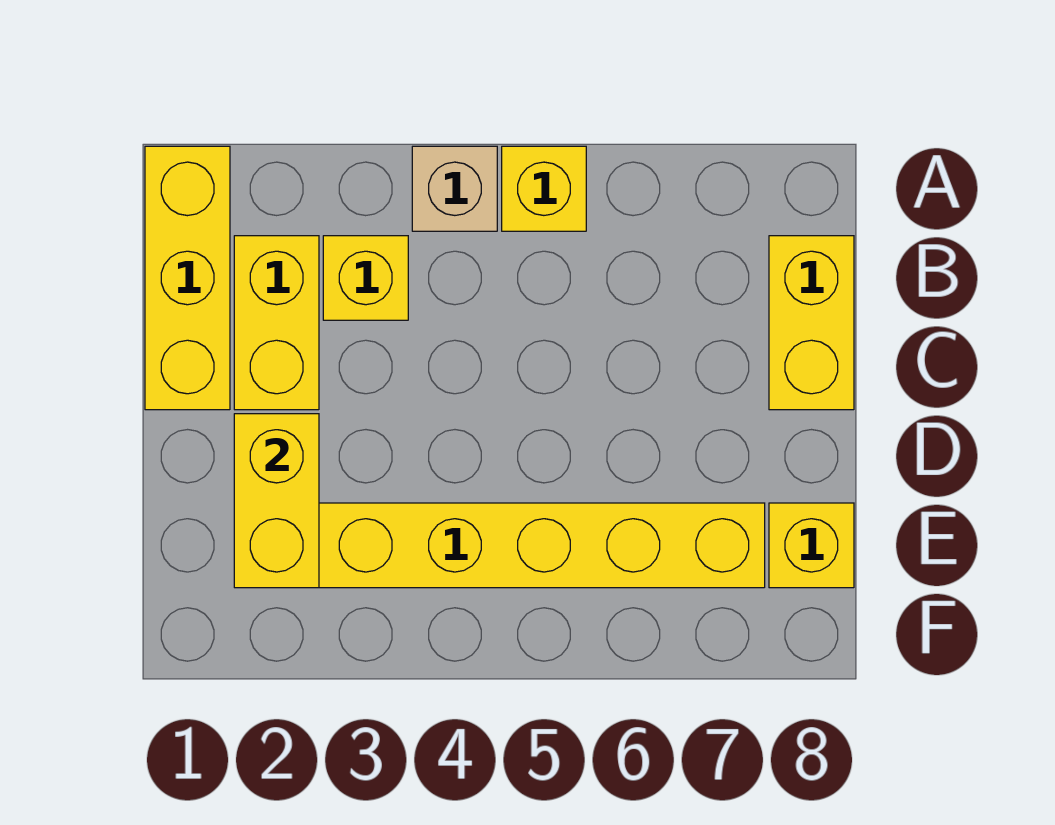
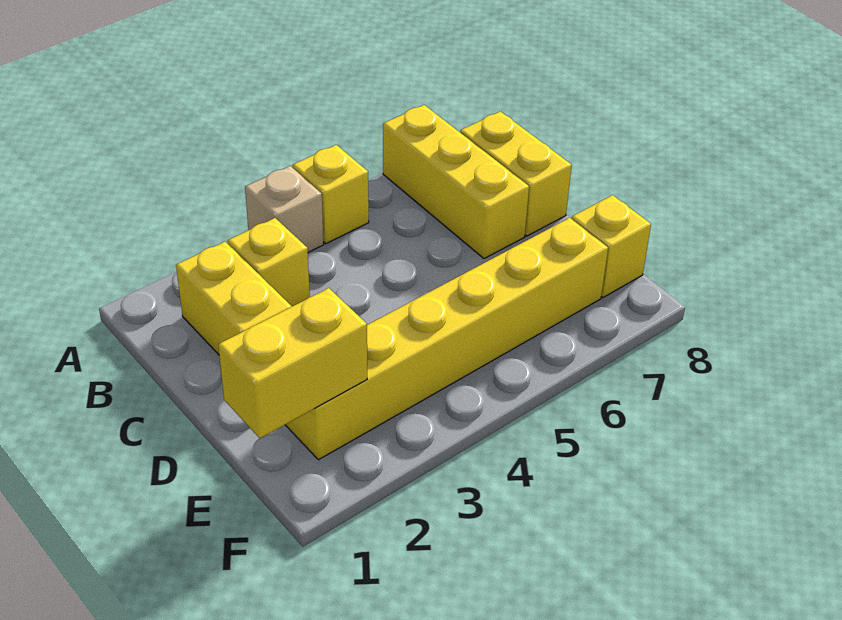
yellow brick A1:C1 level 1 -> yellow brick A7:C7 level 1
yellow brick D2:E2 level 2 -> yellow brick E1:E2 level 2

